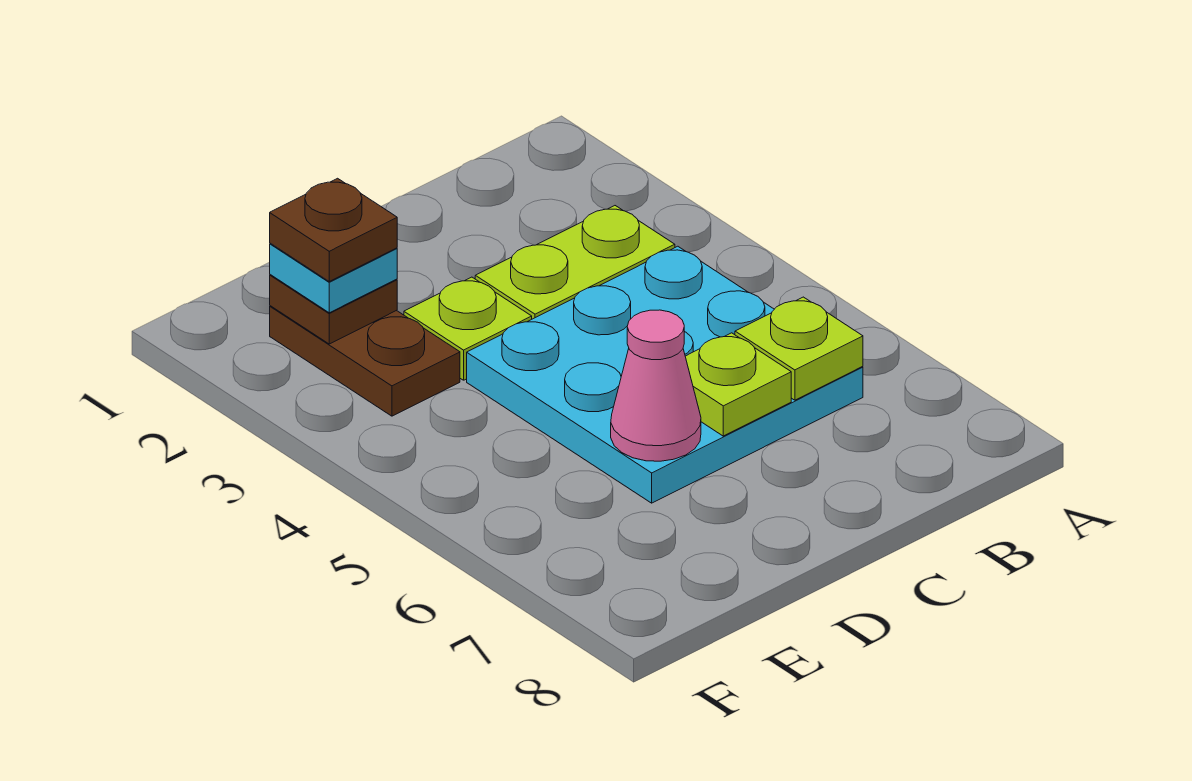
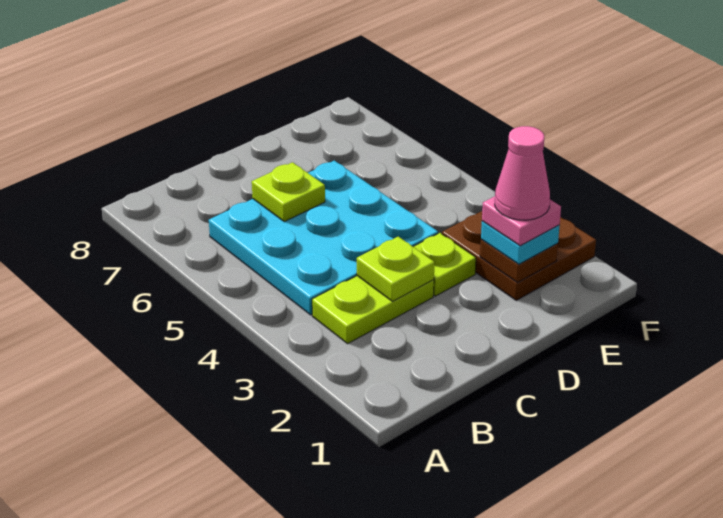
lime plate B6 level 2 -> lime plate C3 level 2
pink cone D6 level 2 -> pink cone E2 level 5
brown plate E2:E3 level 1 -> brown plate E2:F3 level 1
brown plate E2 level 4 -> pink plate E2 level 4

